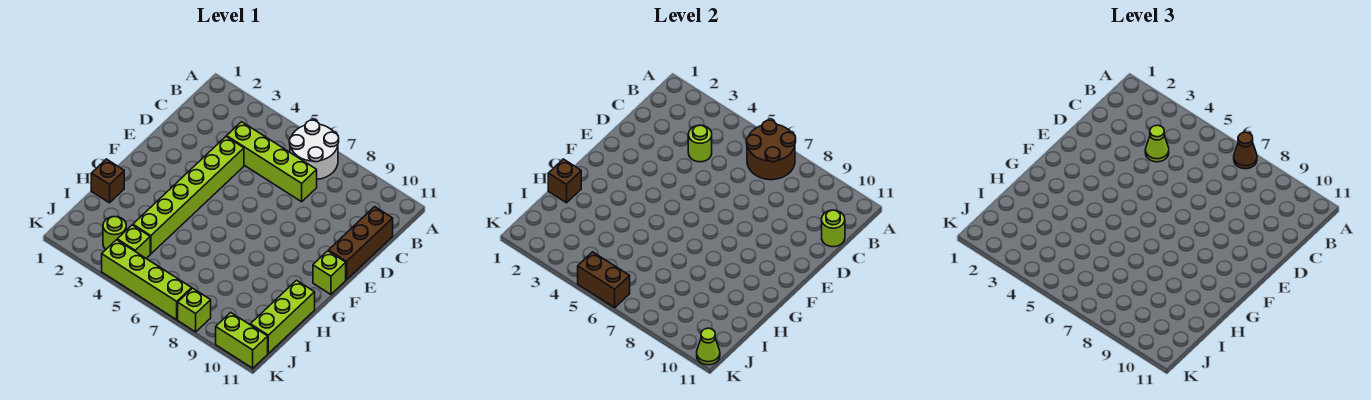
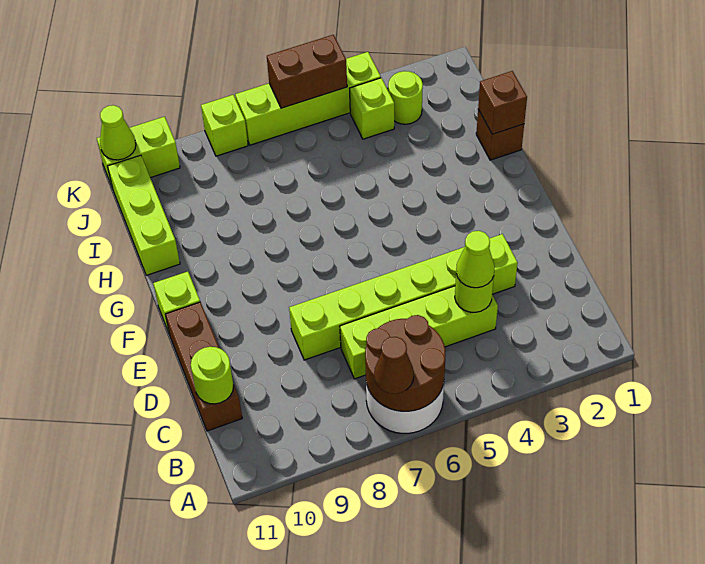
lime brick D4:I4 level 1 -> lime brick D3:D8 level 1

